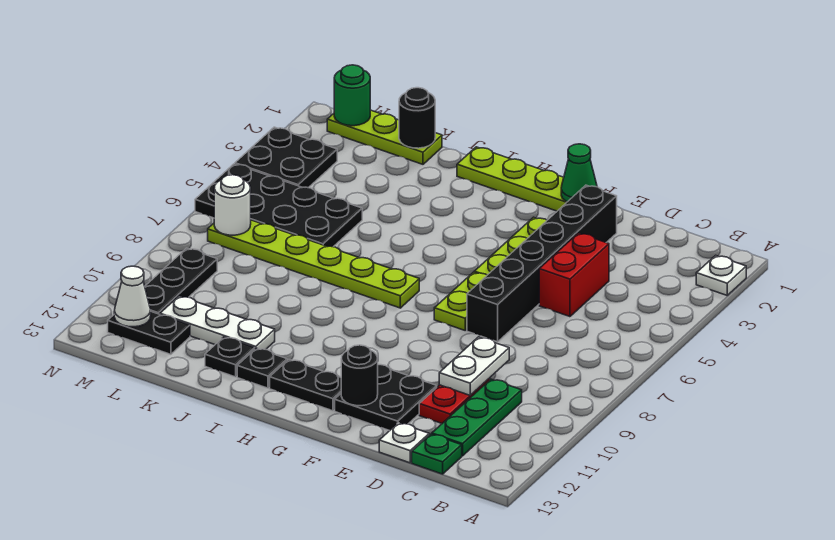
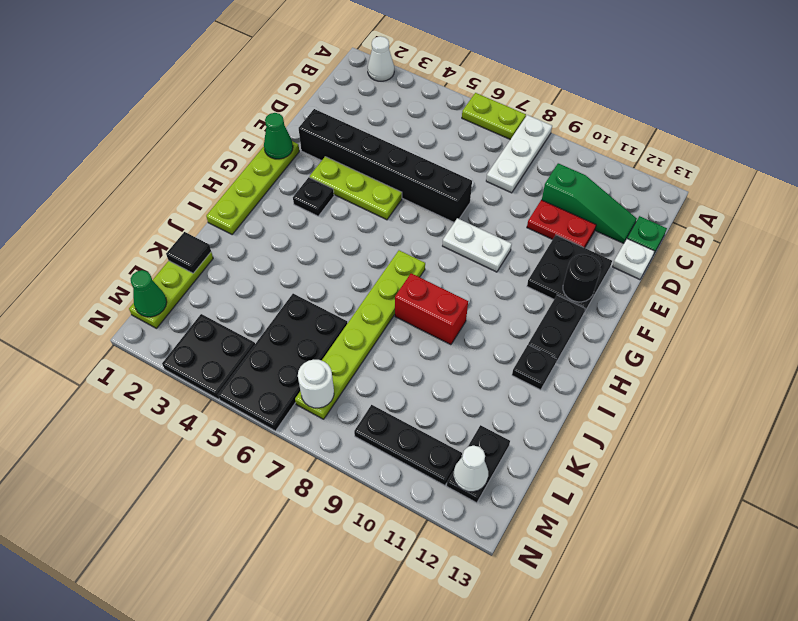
white plate A2 level 1 -> white cone A2 level 1
green plate C10:C12 level 1 -> green slope C10:C12 level 1 top 10
red brick D4:D5 level 1 -> red brick I8:I9 level 1
white plate D9:D10 level 2 -> white plate F8:F9 level 1
lime plate F6:F7 level 1 -> lime plate A6:A7 level 1
white plate J11:L11 level 1 -> white plate A8:C8 level 1
black plate J12 level 1 -> black plate G3 level 1
black round brick K1 level 2 -> black tile K1 level 2
green round brick M1 level 2 -> green cone M1 level 2

